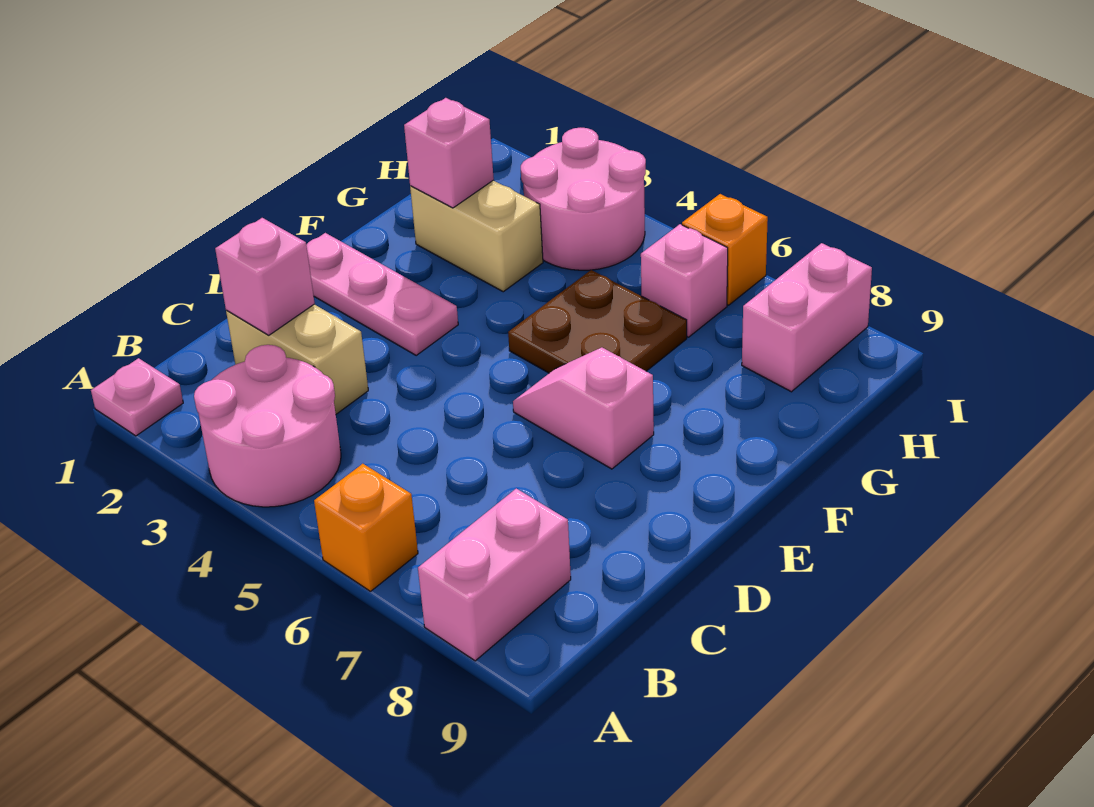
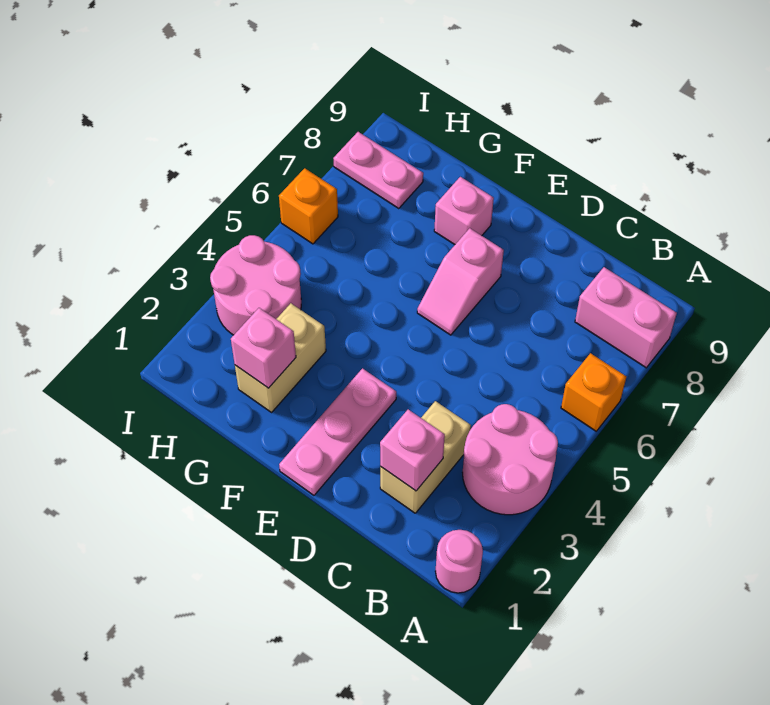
pink plate A1 level 1 -> pink round brick A1 level 1
brown plate F5:G6 level 1 -> none
pink brick H6 level 1 -> pink brick F8 level 1
pink brick H8:I8 level 1 -> pink plate H8:I8 level 1

